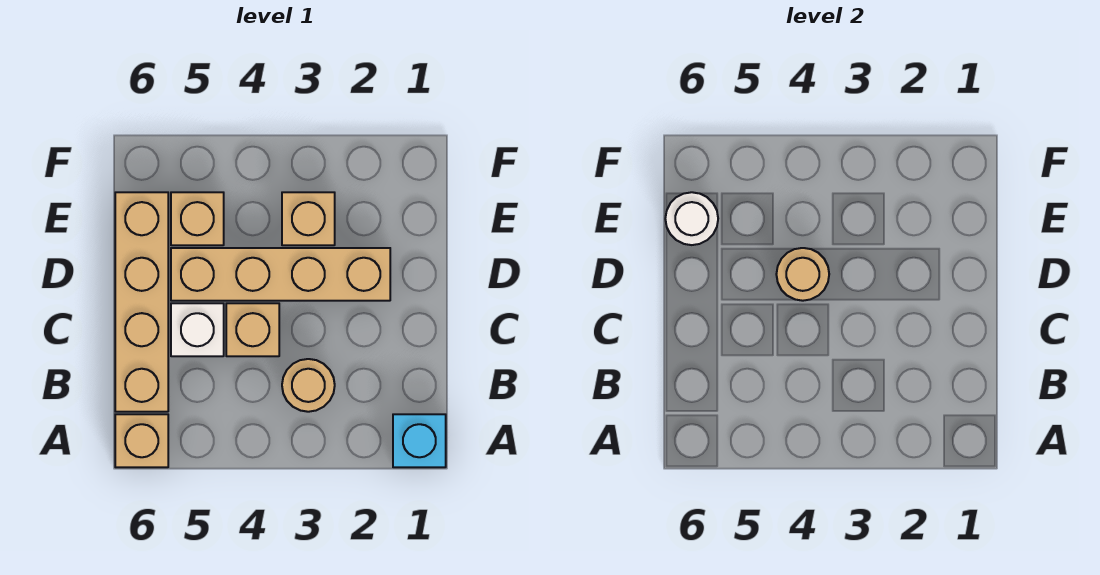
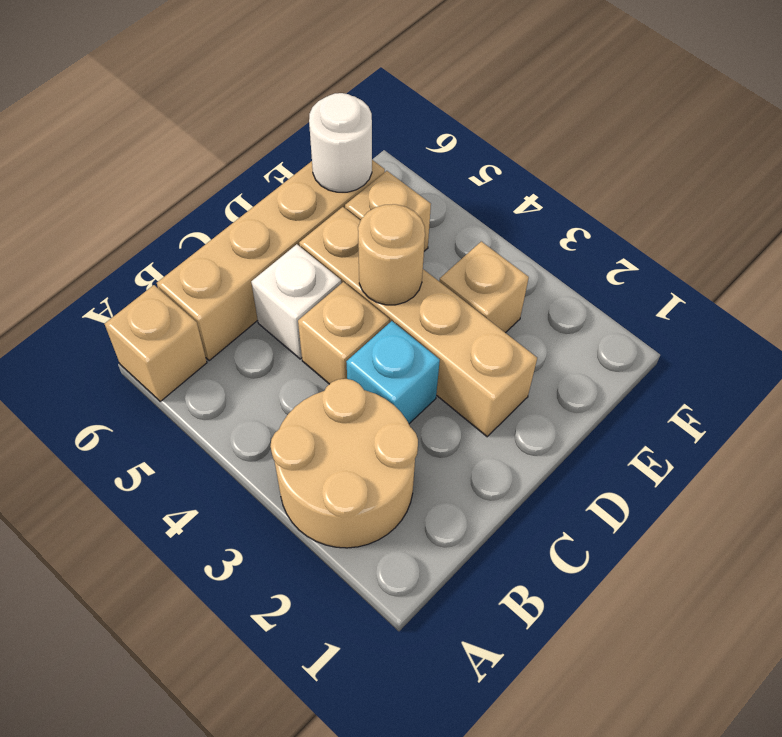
cyan brick A1 level 1 -> cyan brick C3 level 1
tan round brick B3 level 1 -> tan round brick A2:B3 level 1

